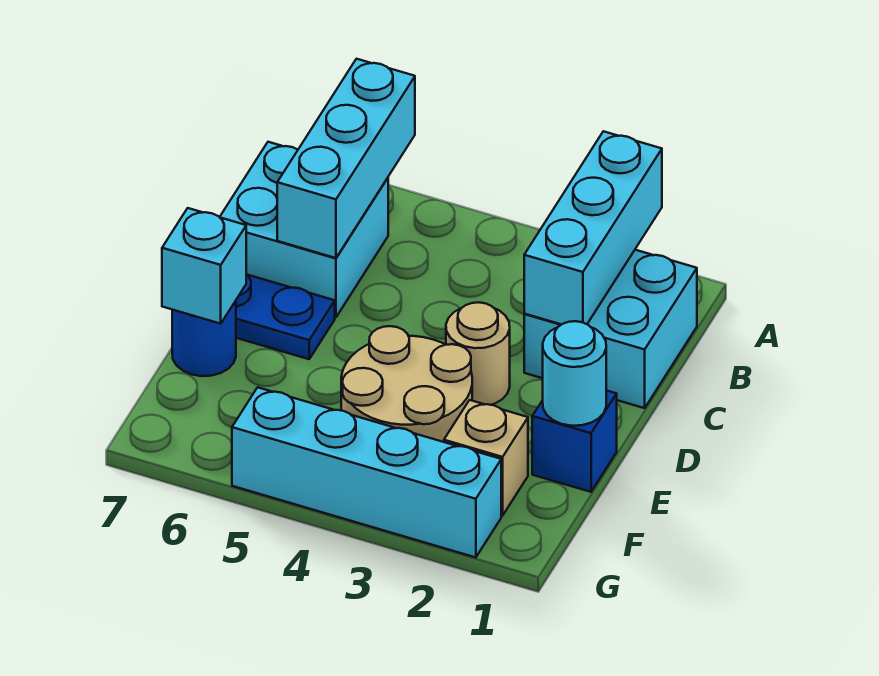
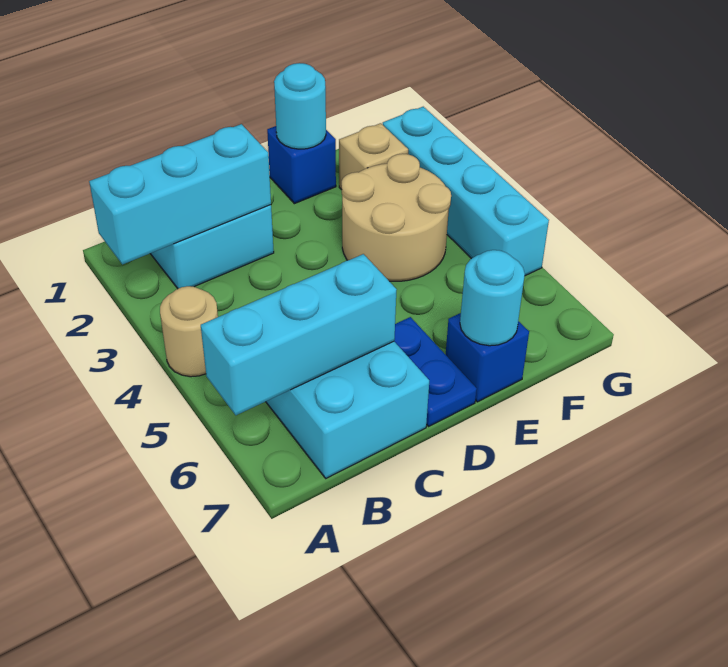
tan round brick D3 level 1 -> tan round brick A4 level 1
blue round brick E7 level 1 -> blue brick E7 level 1
cyan brick E7 level 2 -> cyan round brick E7 level 2

